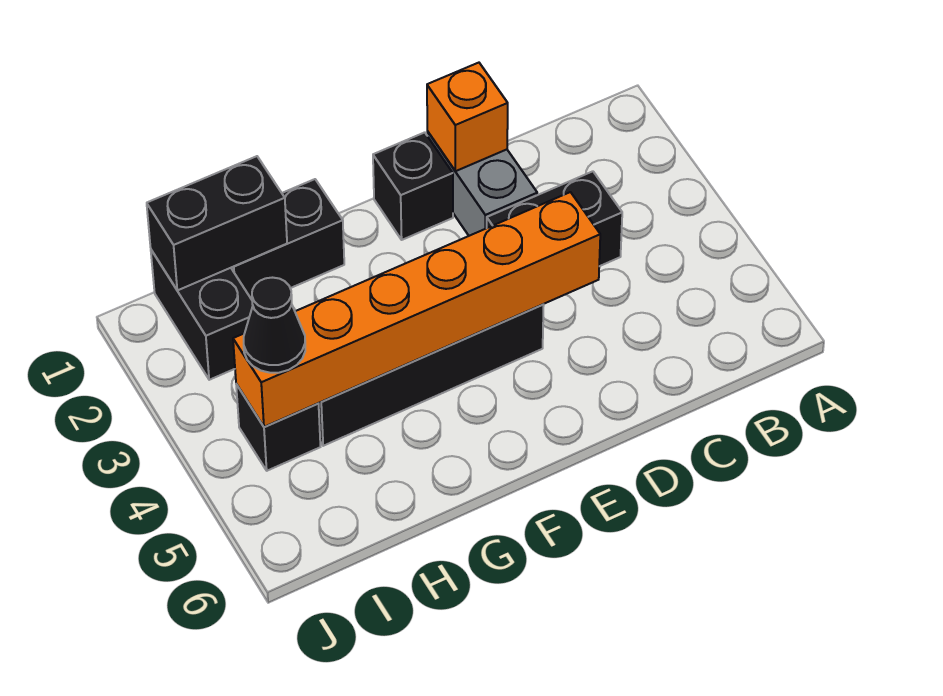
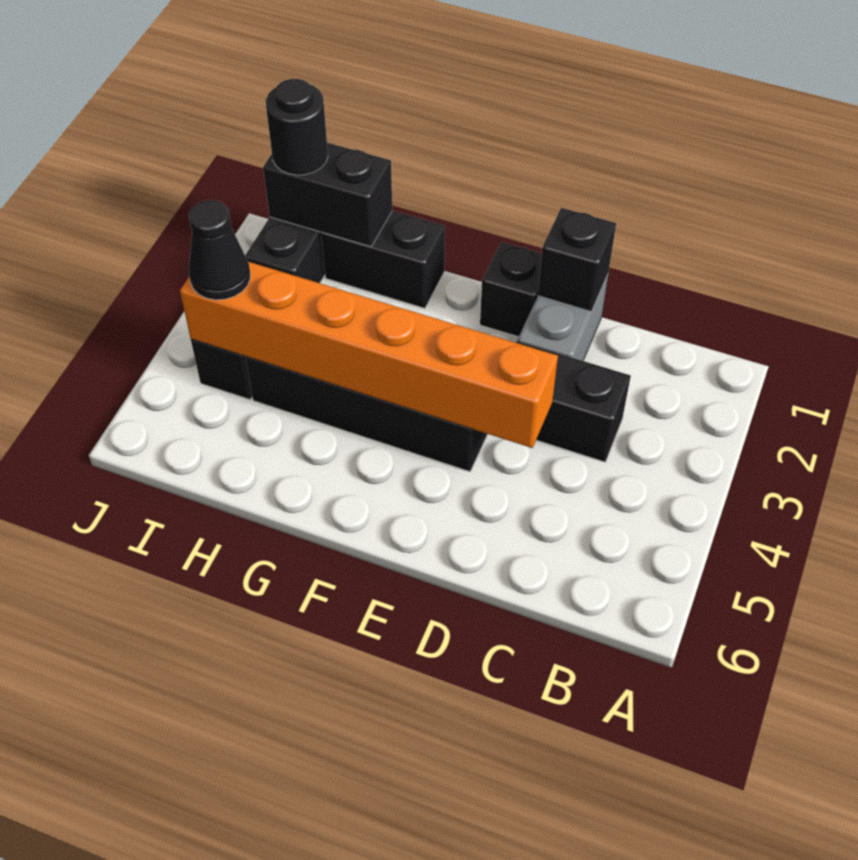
orange brick D1 level 2 -> black brick D1 level 2
none -> black round brick I1 level 3

